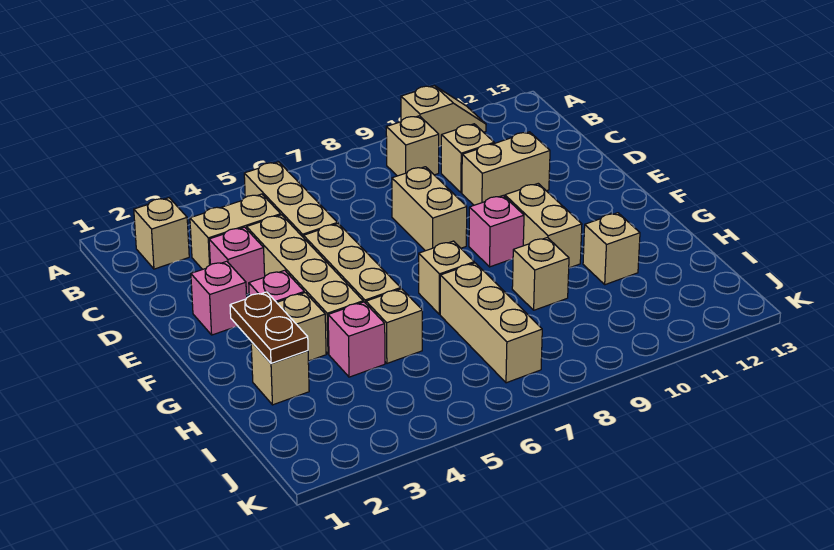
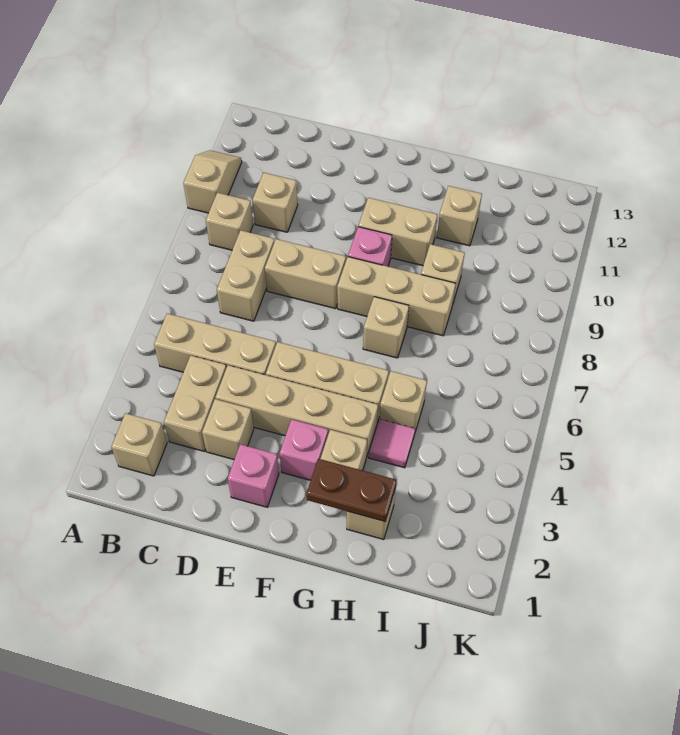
pink brick D3 level 1 -> tan brick D3 level 1
tan brick D10:D11 level 1 -> tan brick C7:C8 level 1
pink brick H4 level 1 -> pink tile H4 level 1
tan brick H7:J7 level 1 -> tan brick F8:H8 level 1

